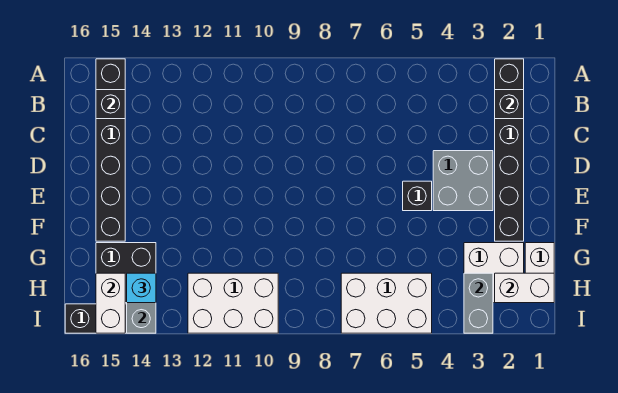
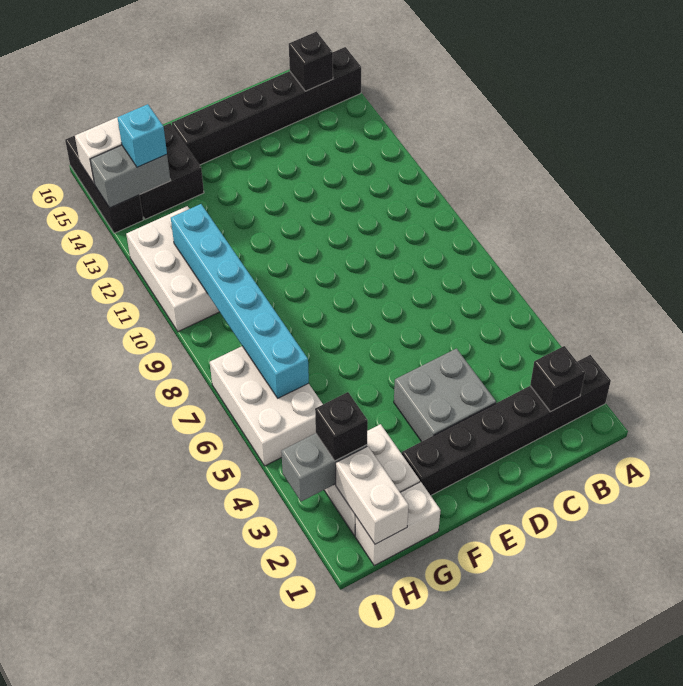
black brick E5 level 1 -> black brick H3 level 3
none -> cyan brick H6:H11 level 2

